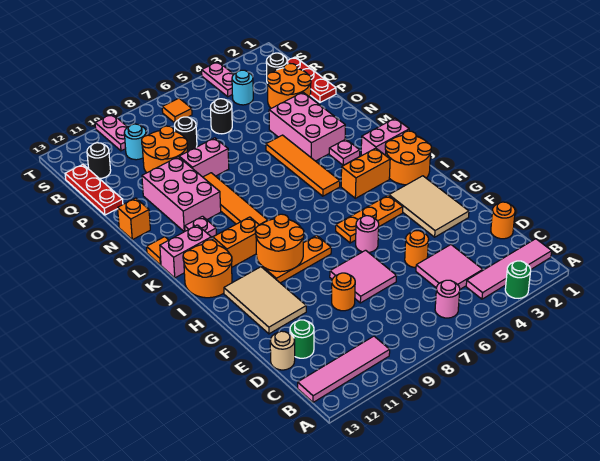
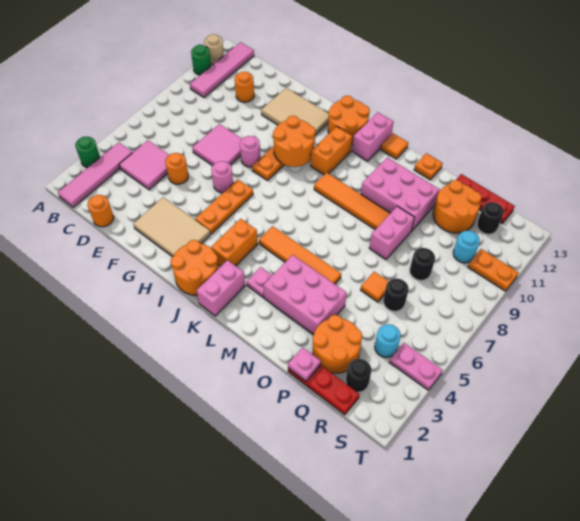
pink round brick B6 level 1 -> pink round brick G8 level 1
green round brick D12 level 1 -> green round brick A11 level 1
tan round brick D13 level 1 -> tan round brick A12 level 1
orange round brick E9 level 1 -> orange round brick D11 level 1
pink plate L11 level 1 -> pink plate P1 level 2
orange brick N13 level 1 -> orange plate N13 level 1
orange round brick P9:Q10 level 1 -> orange round brick P11:Q12 level 1
orange tile S7 level 1 -> orange tile P6 level 1
pink plate S10:T10 level 1 -> orange plate S10:T10 level 1

